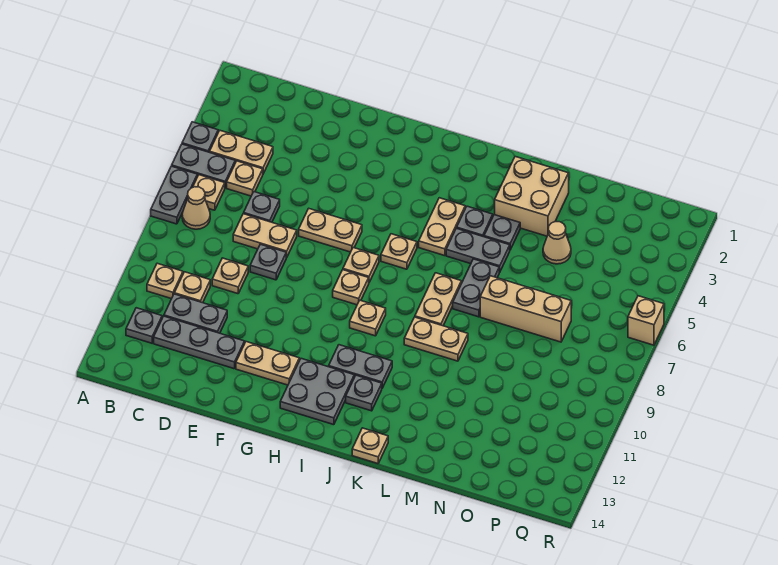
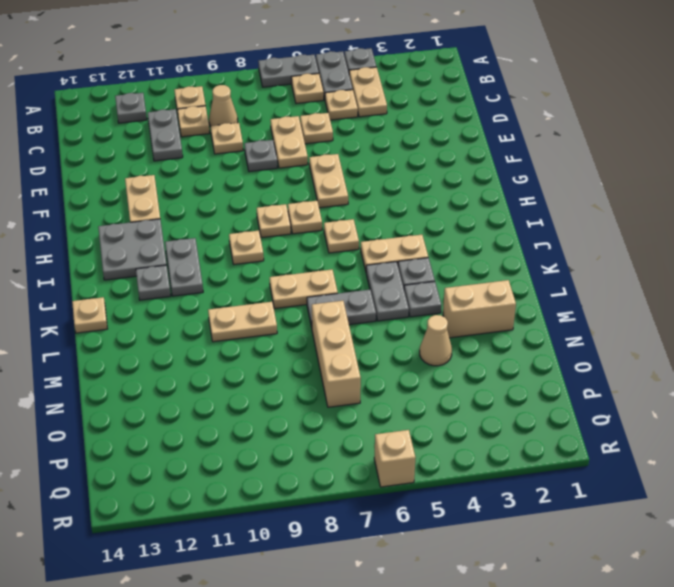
tan cone B7 level 1 -> tan cone C9 level 1
grey plate C12:E12 level 1 -> none
grey plate D6 level 1 -> tan plate D6 level 1
tan plate K9:L9 level 1 -> tan plate L9:L10 level 1
tan brick L2:M3 level 1 -> tan brick M2:M3 level 1

